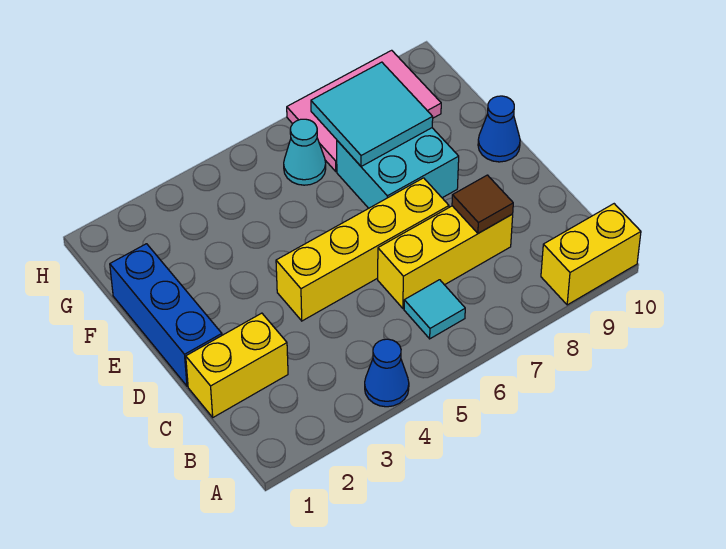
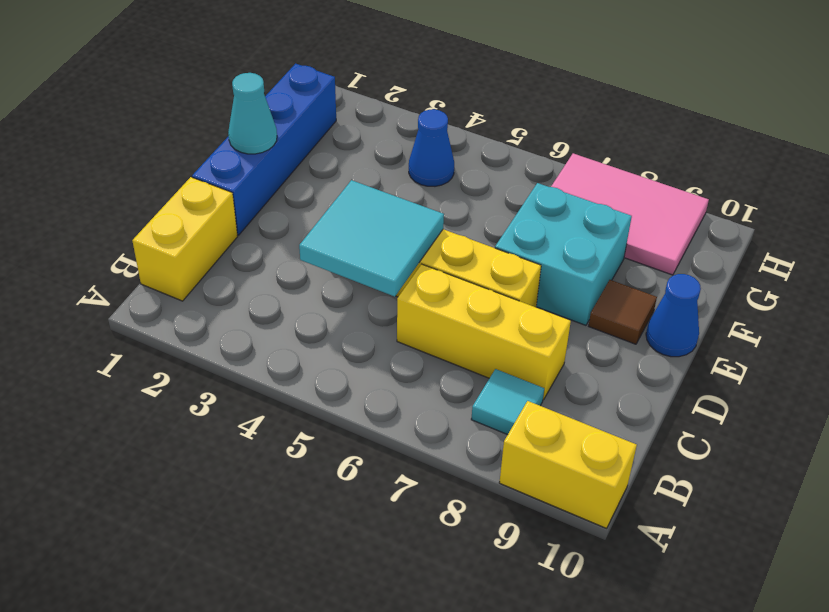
blue cone A4 level 1 -> blue cone G4 level 1
cyan tile B6 level 1 -> cyan tile B8 level 1
yellow brick C1:C2 level 1 -> yellow brick B1:C1 level 1
brown tile C8 level 2 -> brown tile E9 level 1
blue brick D1:F1 level 1 -> blue brick D1:G1 level 1
cyan tile F7:G8 level 2 -> cyan tile C4:D5 level 2
cyan cone G6 level 1 -> cyan cone E1 level 2

